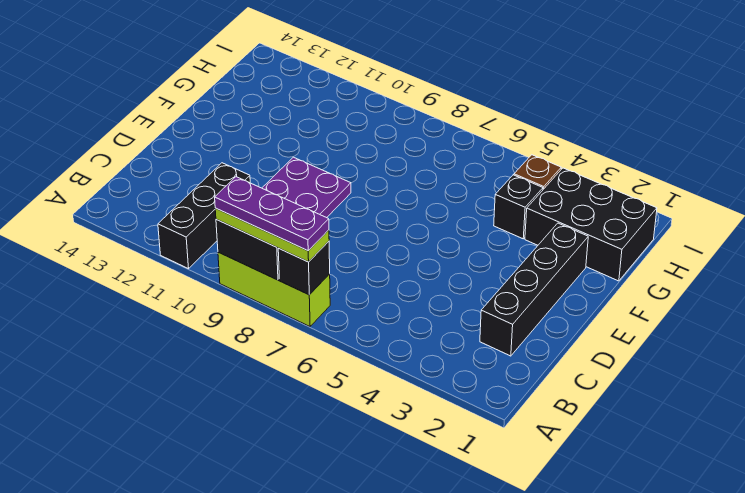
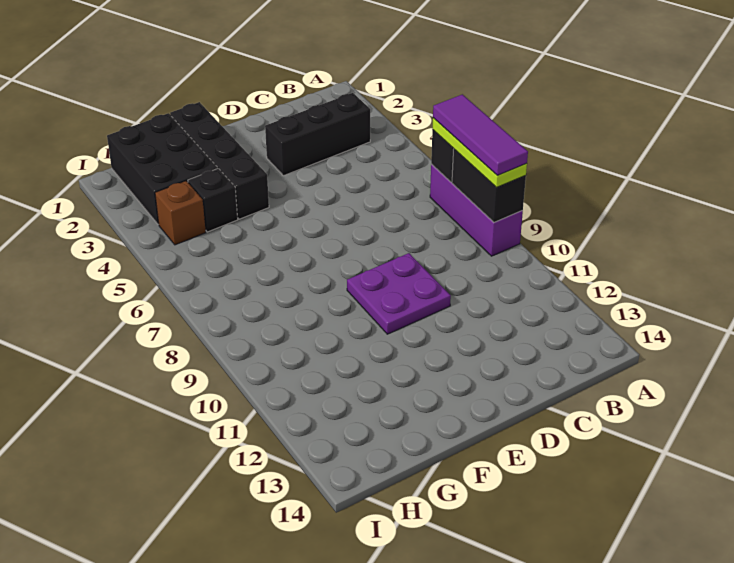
lime brick A7:A9 level 1 -> purple brick A7:A9 level 1
purple plate A7:A9 level 4 -> purple tile A7:A9 level 4
black brick A11:C11 level 1 -> black brick B3:D3 level 1
black brick C2:F2 level 1 -> black brick F1:F4 level 1

